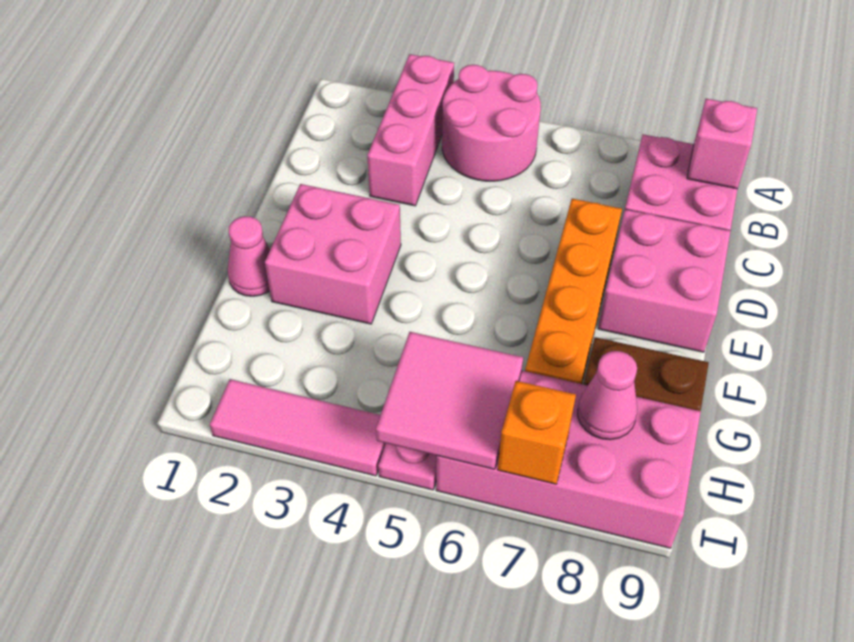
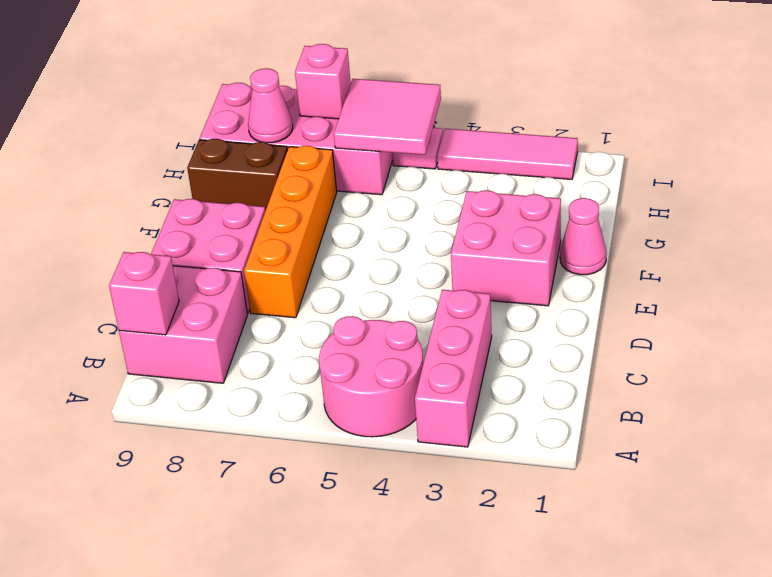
orange brick I7 level 2 -> pink brick I7 level 2

